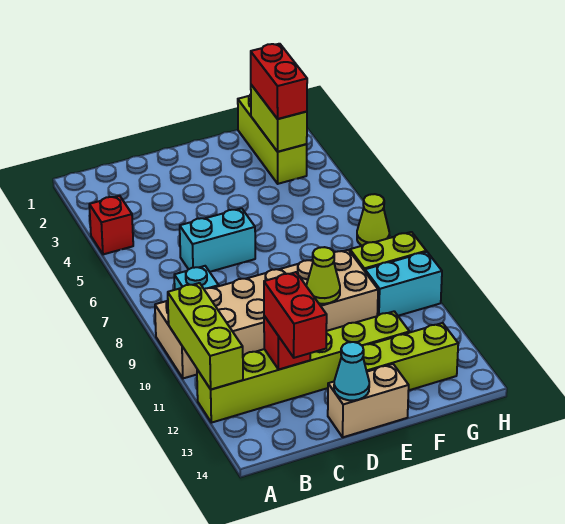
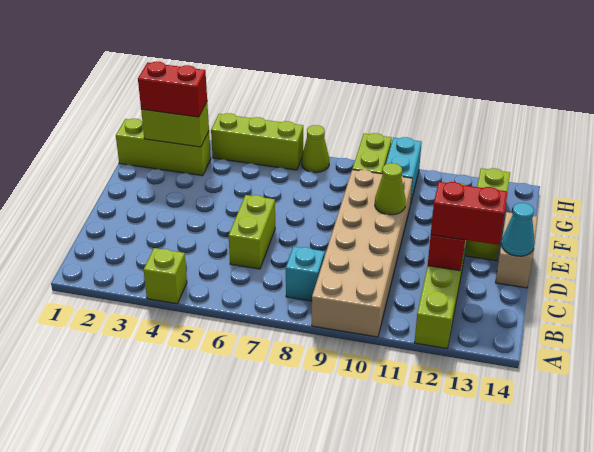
red brick A4 level 1 -> lime brick A4 level 1
lime brick A10:A12 level 2 -> lime brick H4:H6 level 1
cyan brick C6:D6 level 1 -> lime brick C6:D6 level 1

